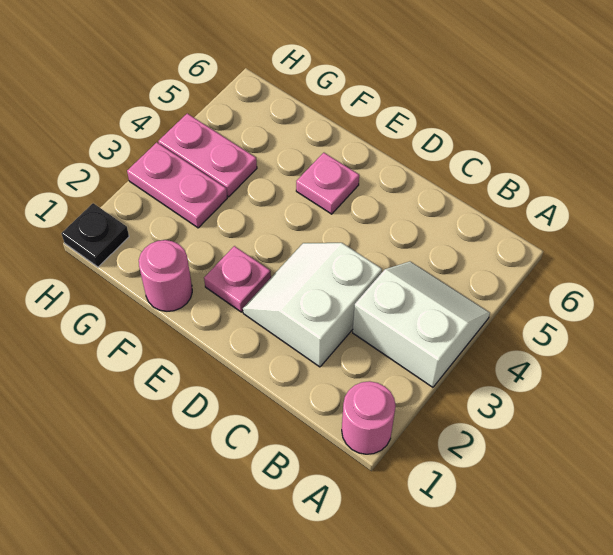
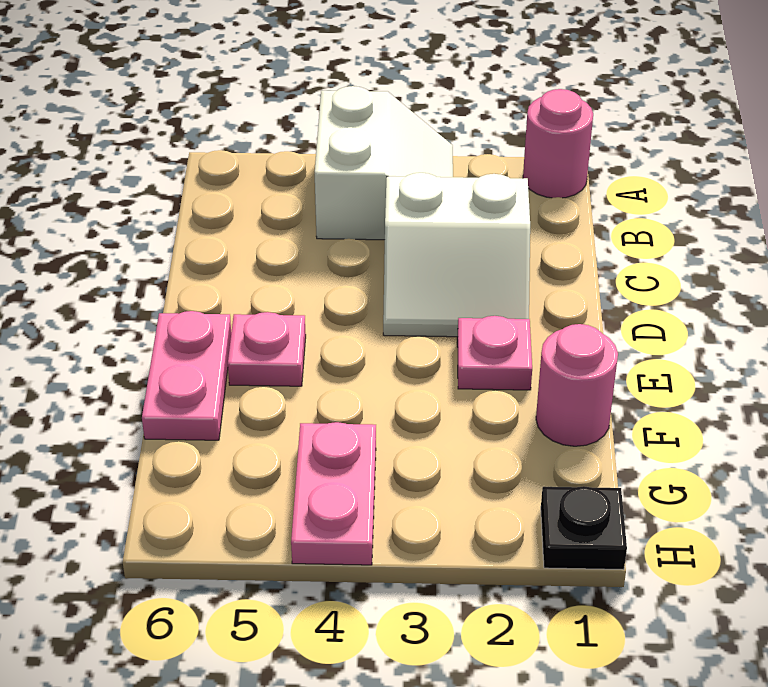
white slope A3:B4 level 1 top 3 -> white slope A3:B4 level 1 top 4
pink plate G3:H3 level 1 -> pink plate E6:F6 level 1

